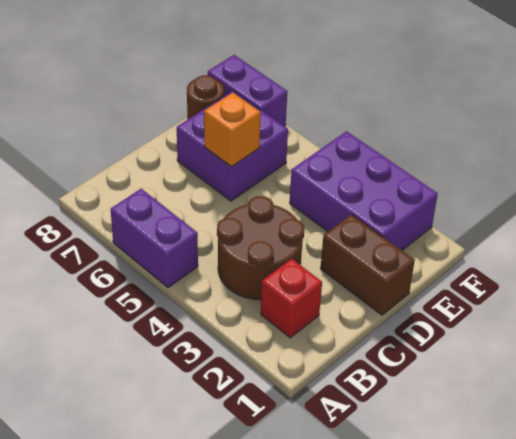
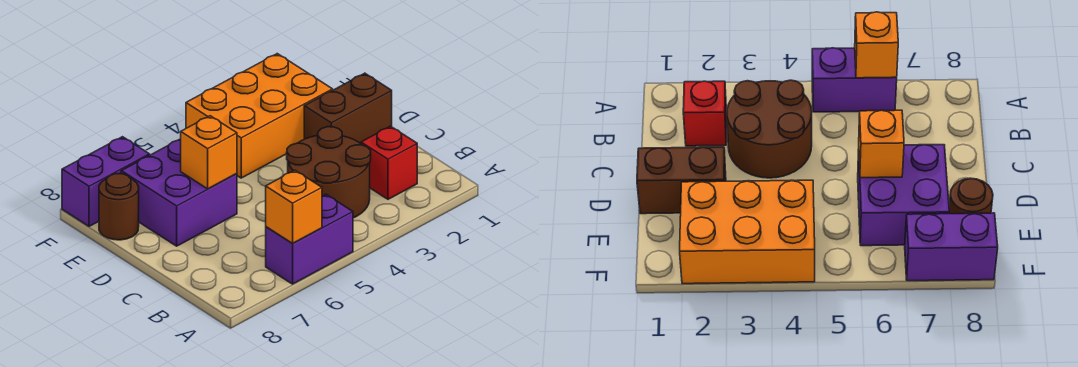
none -> orange brick A6 level 2
purple brick E2:F4 level 1 -> orange brick E2:F4 level 1

